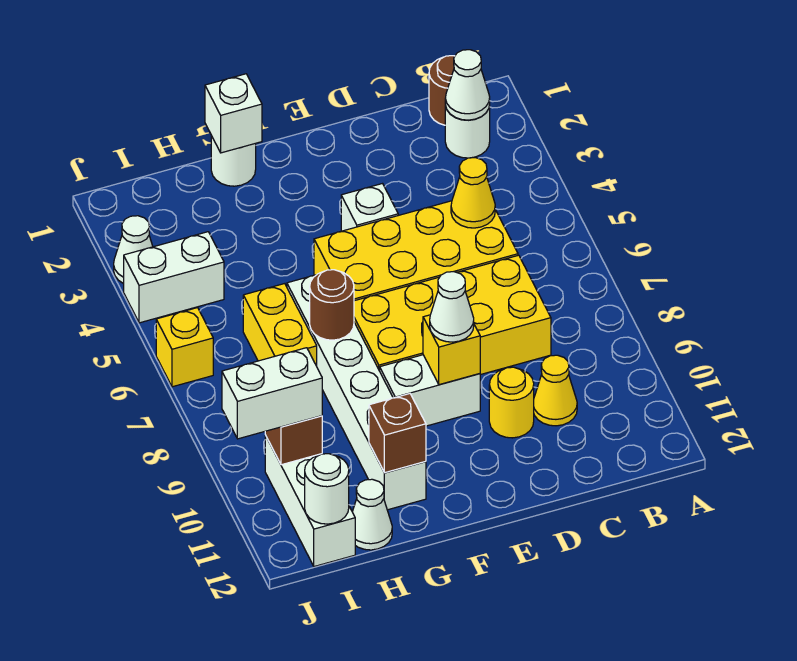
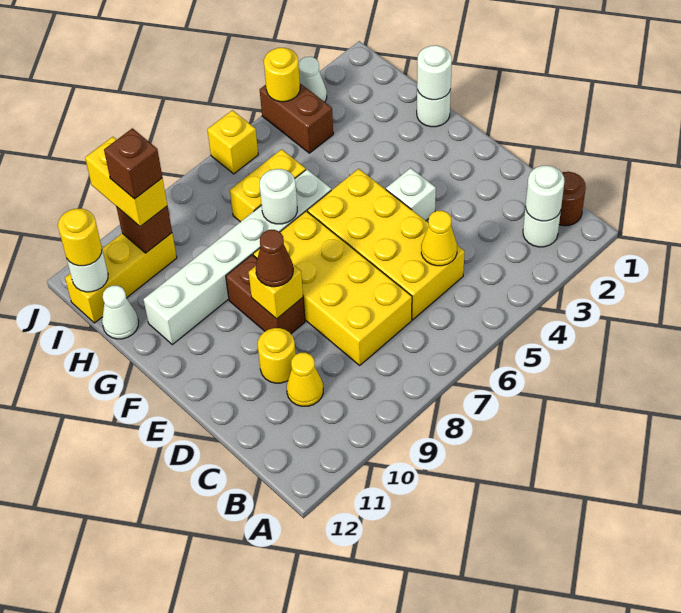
white cone B2 level 2 -> white round brick B2 level 2
white brick E9:F9 level 1 -> brown brick E9:F9 level 1
white cone E9 level 3 -> brown cone E9 level 3
white brick G1 level 2 -> white round brick G1 level 2
brown round brick G7 level 2 -> white round brick G7 level 2
brown brick G11 level 2 -> brown brick I10 level 4
white brick I4:J4 level 1 -> brown brick I4:J4 level 1
white brick I10:I12 level 1 -> yellow brick I10:I12 level 1
white brick I10:J10 level 3 -> yellow brick I10:J10 level 3
none -> yellow round brick I12 level 3
none -> yellow round brick J4 level 2

